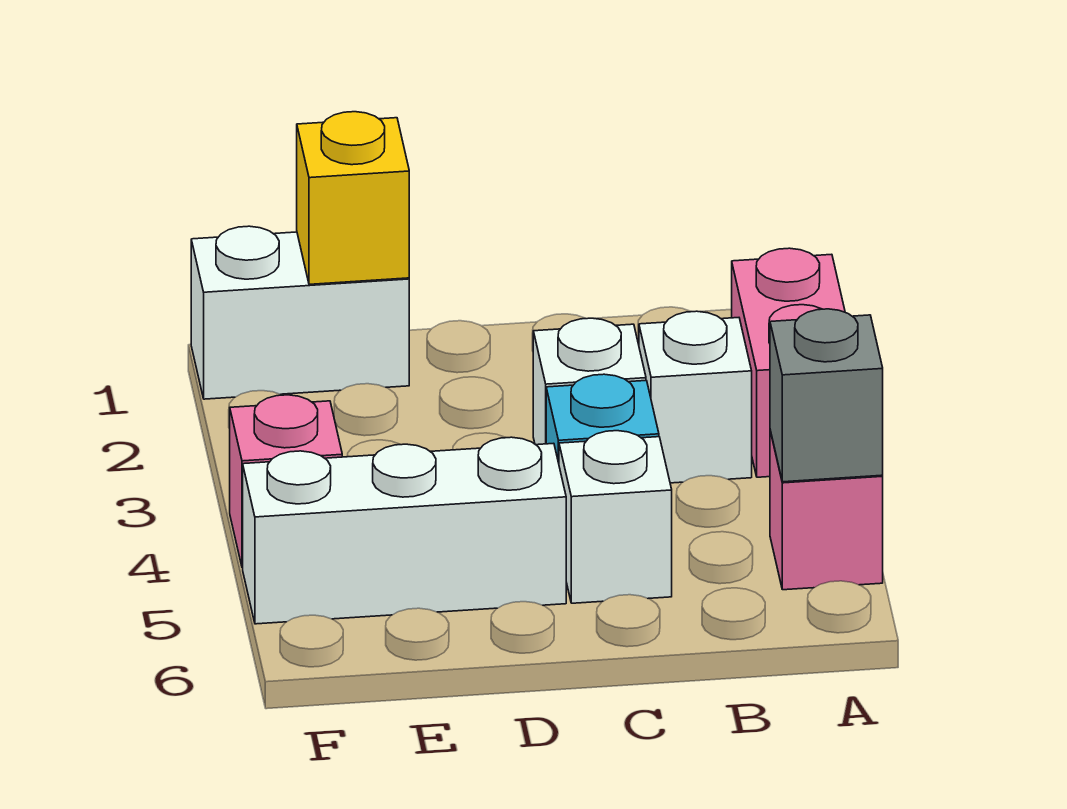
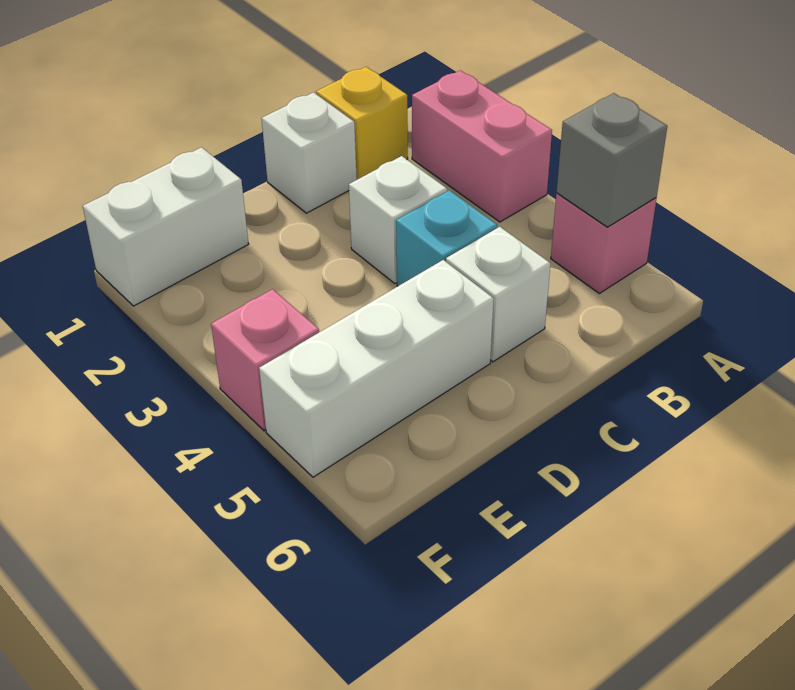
white brick B3 level 1 -> white brick C1 level 1
yellow brick E1 level 2 -> yellow brick B1 level 1

